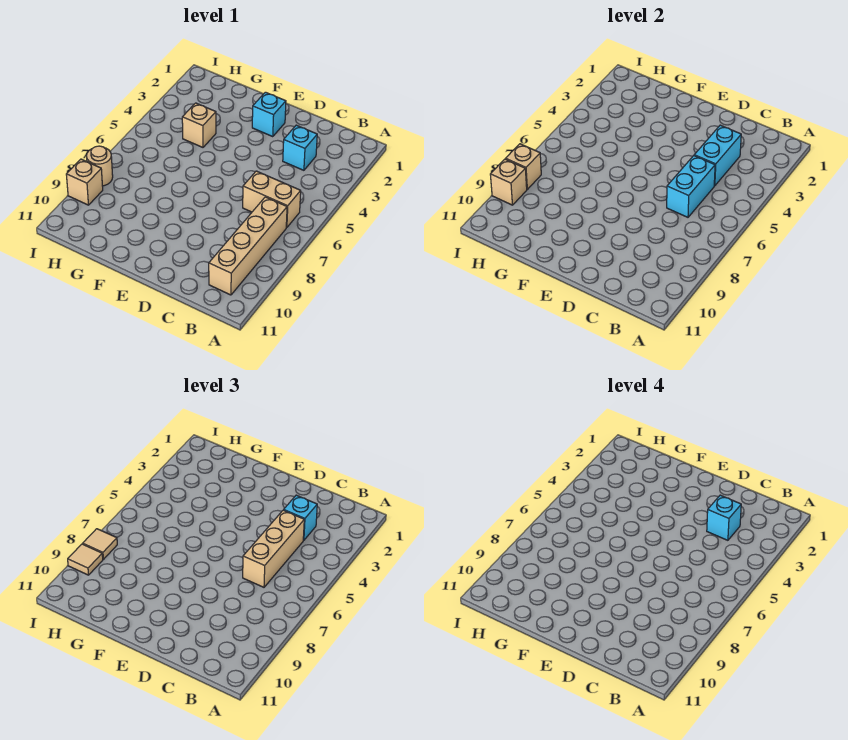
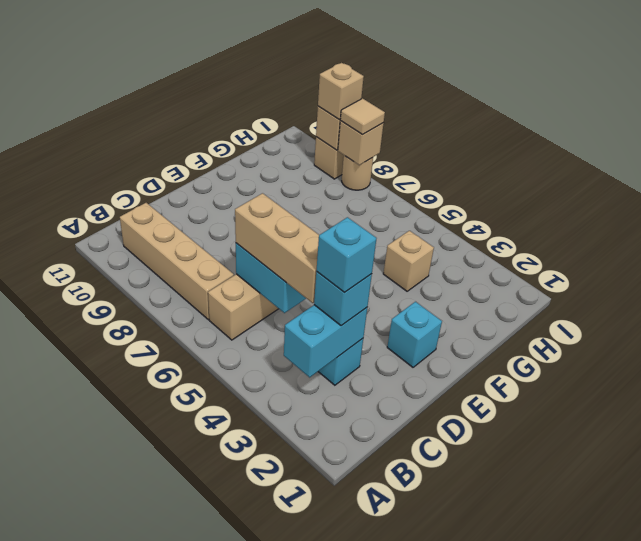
cyan brick C3:C4 level 2 -> cyan brick B3:C3 level 2
tan tile I9 level 3 -> tan brick I9 level 3

